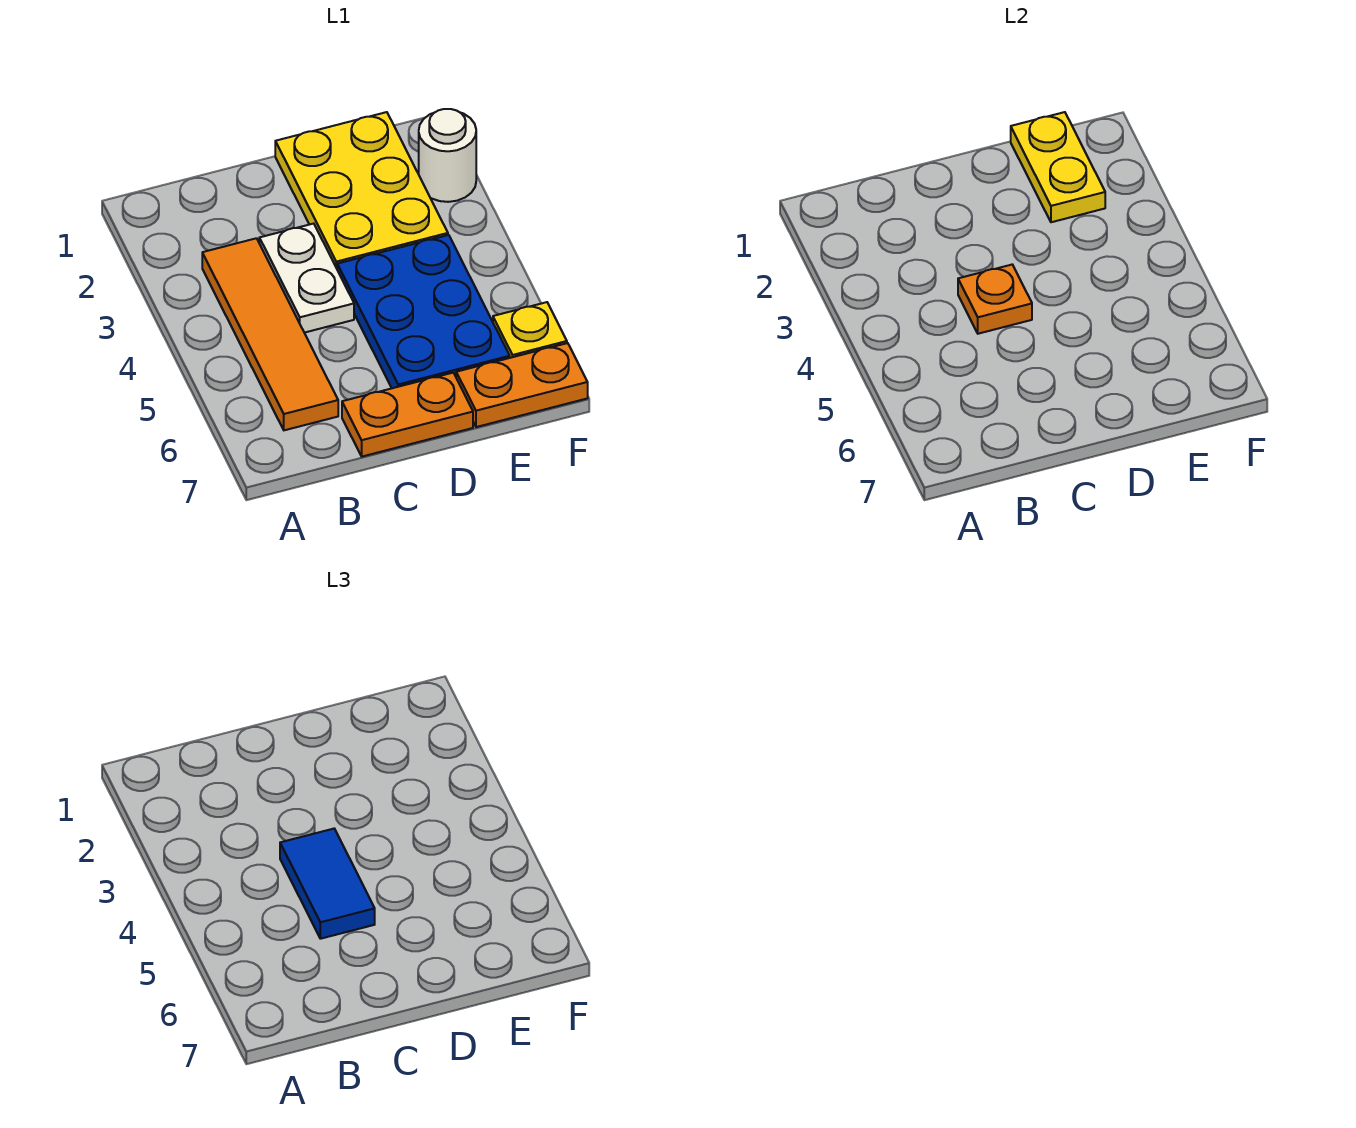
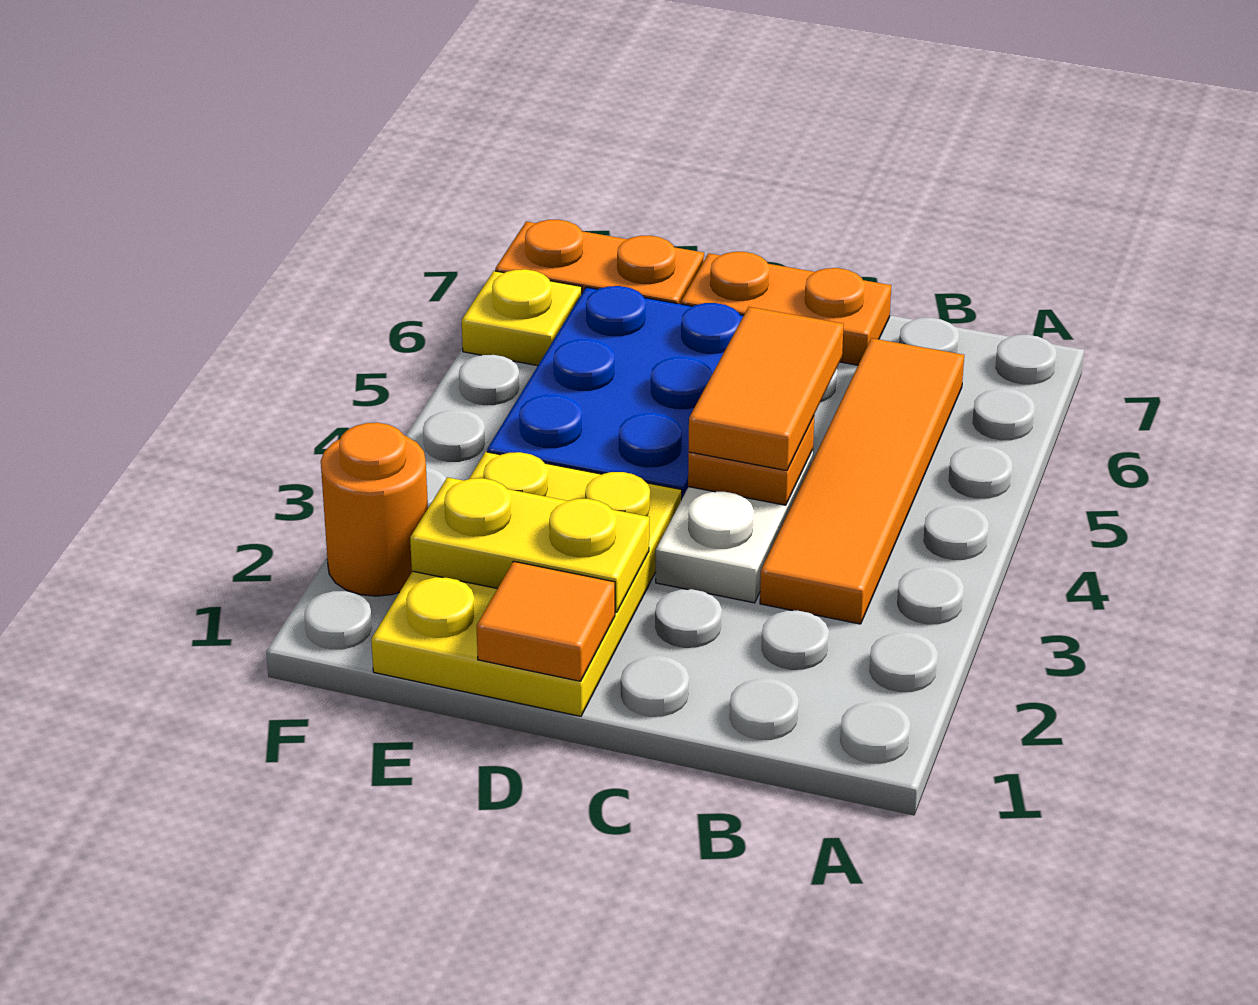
blue tile C4:C5 level 3 -> orange tile C4:C5 level 3
none -> orange tile D1 level 2
yellow plate E1:E2 level 2 -> yellow plate D2:E2 level 2
white round brick F2 level 1 -> orange round brick F2 level 1

